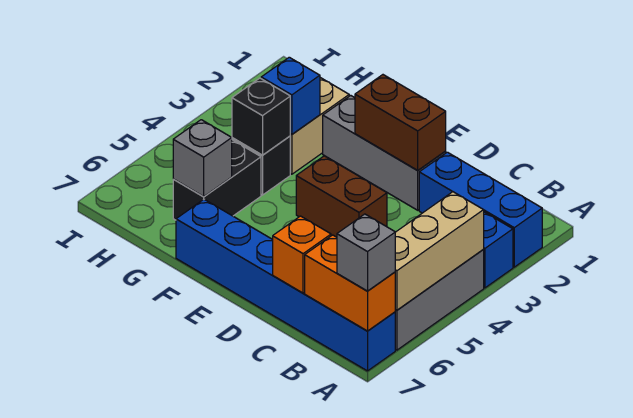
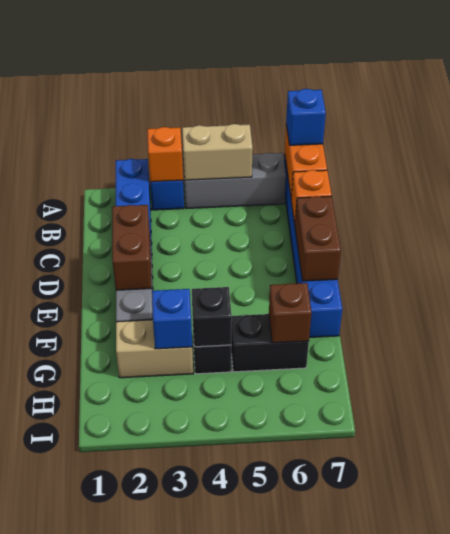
none -> orange brick A3 level 2
tan brick A4:A6 level 2 -> tan brick A4:A5 level 2
grey brick A7 level 3 -> blue brick A7 level 3
brown brick D4:E4 level 1 -> brown brick D7:E7 level 2
grey brick G6 level 2 -> brown brick G6 level 2

